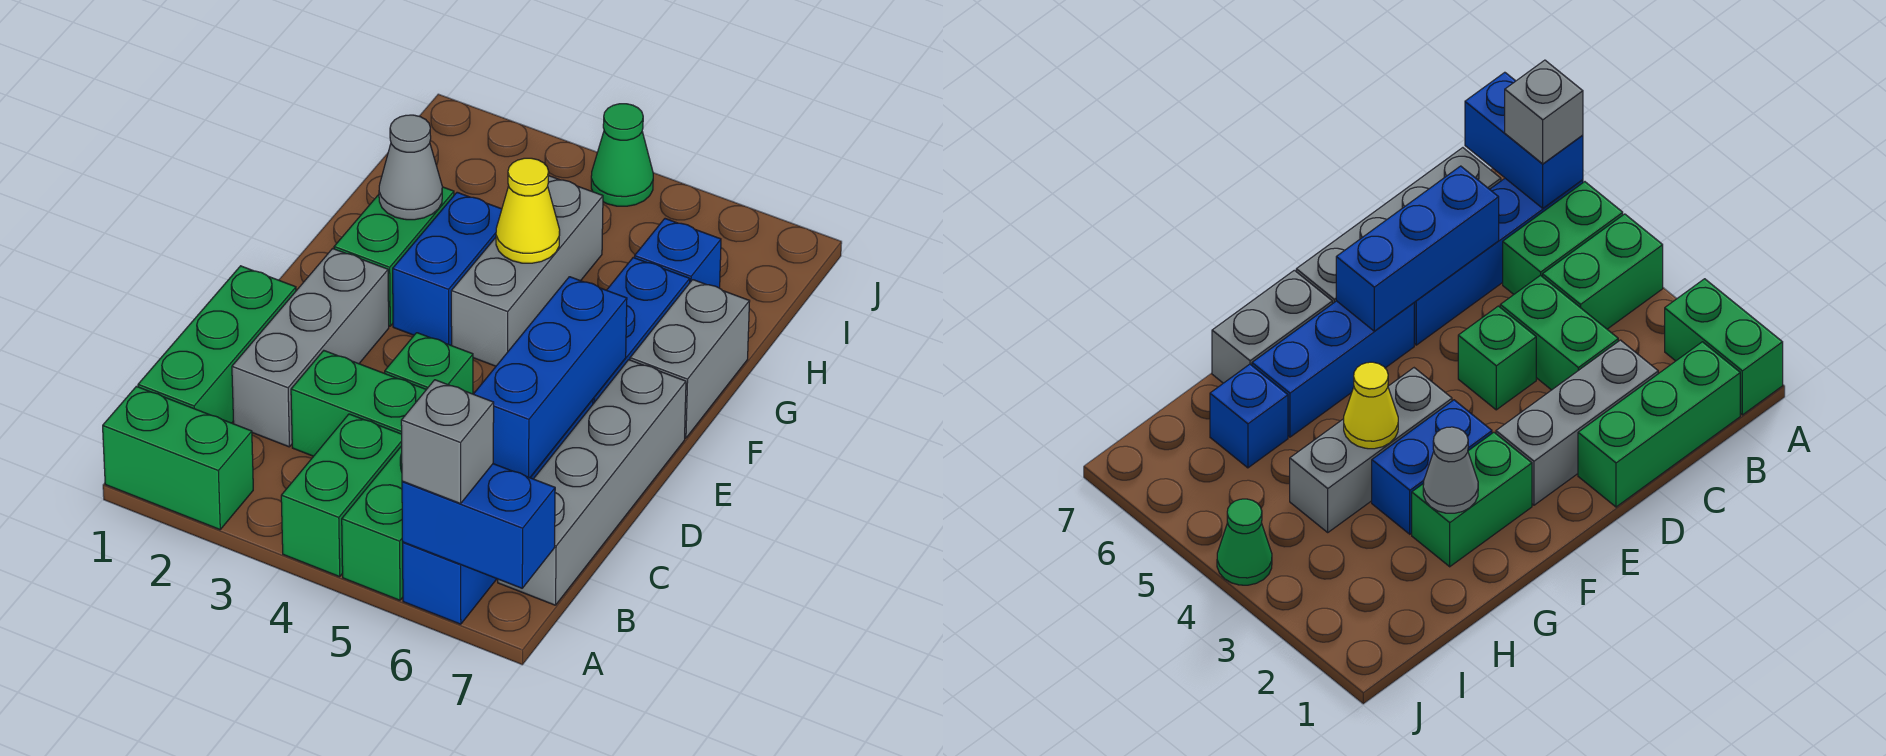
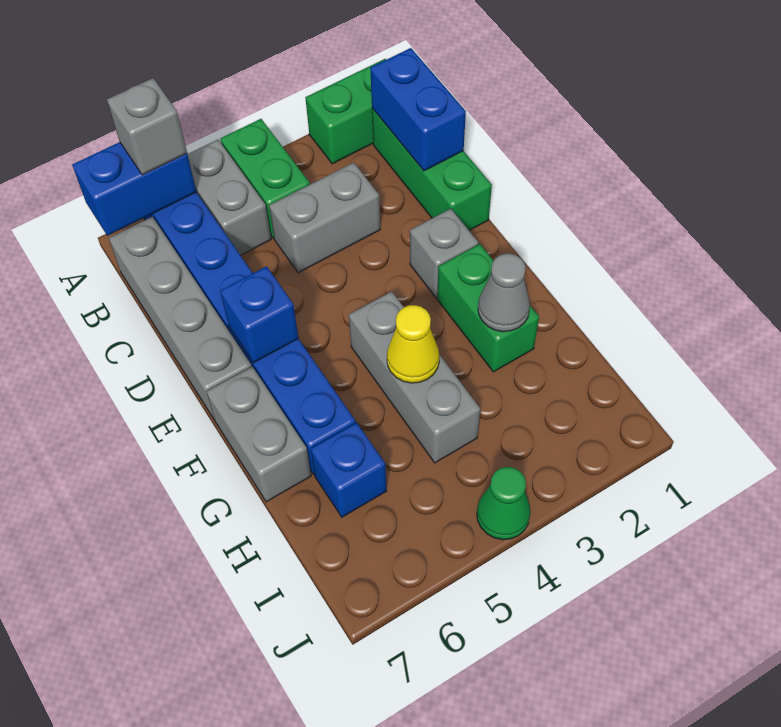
green brick A5:B5 level 1 -> grey brick A5:B5 level 1
grey brick C2:E2 level 1 -> grey brick E2 level 1
green brick C3:C4 level 1 -> grey brick C3:C4 level 1
blue brick C6:E6 level 2 -> blue brick E6 level 2
green brick D4 level 1 -> none
blue brick F3:G3 level 1 -> blue brick B1:C1 level 2

